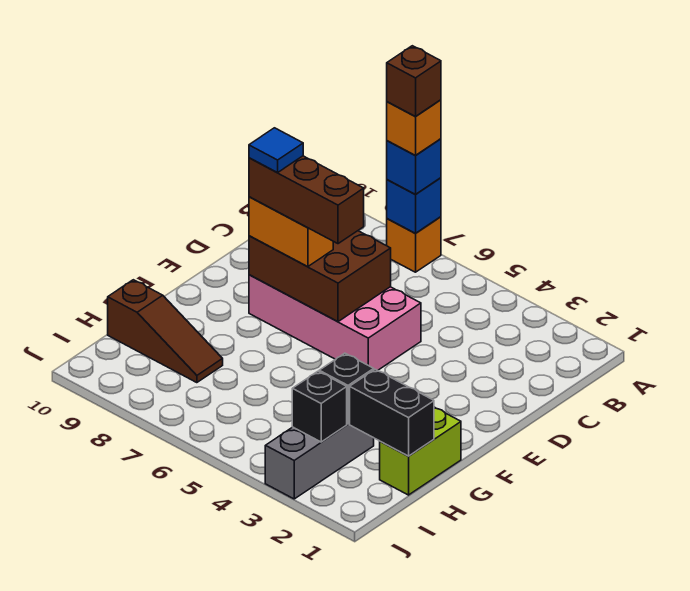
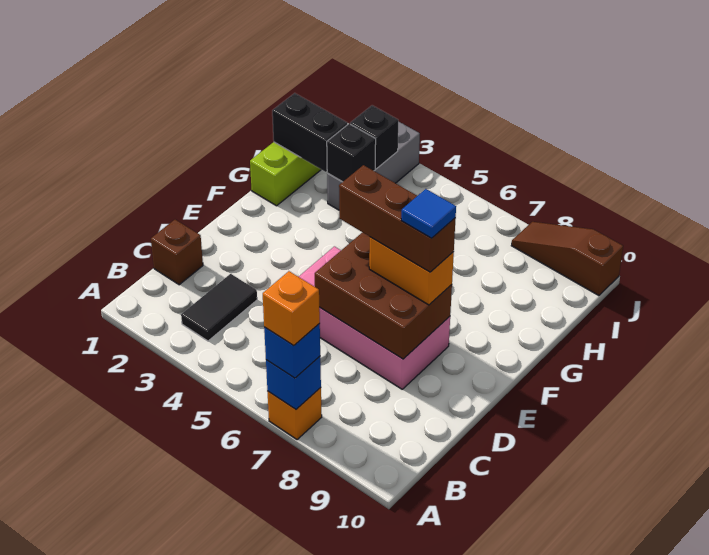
brown brick A7 level 5 -> brown brick C1 level 1
none -> black tile B3:C3 level 1
brown slope H8:H10 level 1 top 10 -> brown slope J8:J10 level 1 top 10

